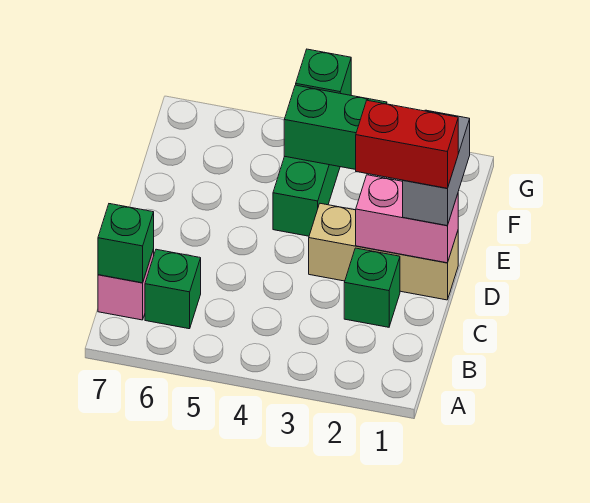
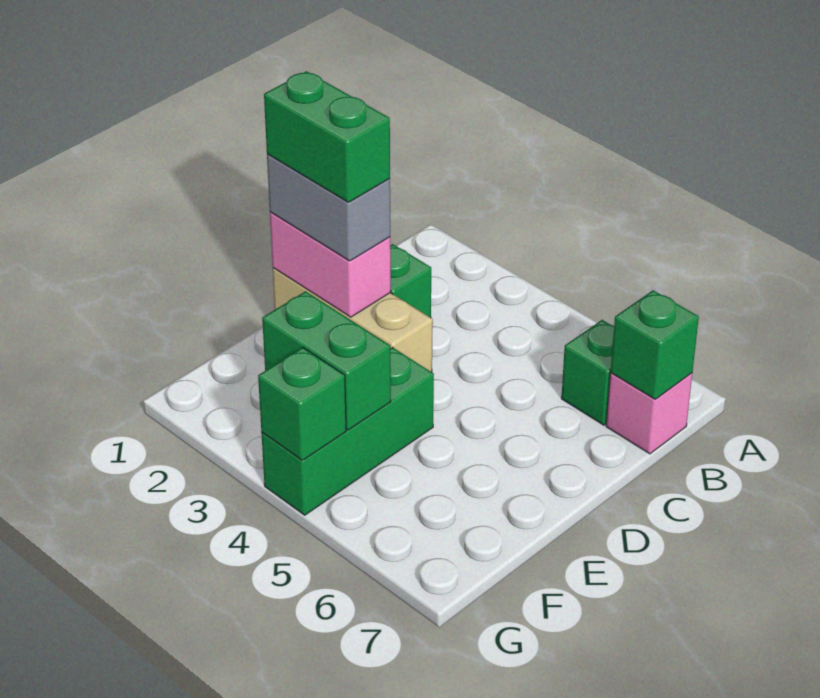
grey brick D1:E1 level 3 -> grey brick D1:D2 level 3
red brick D1:D2 level 4 -> green brick D1:D2 level 4

